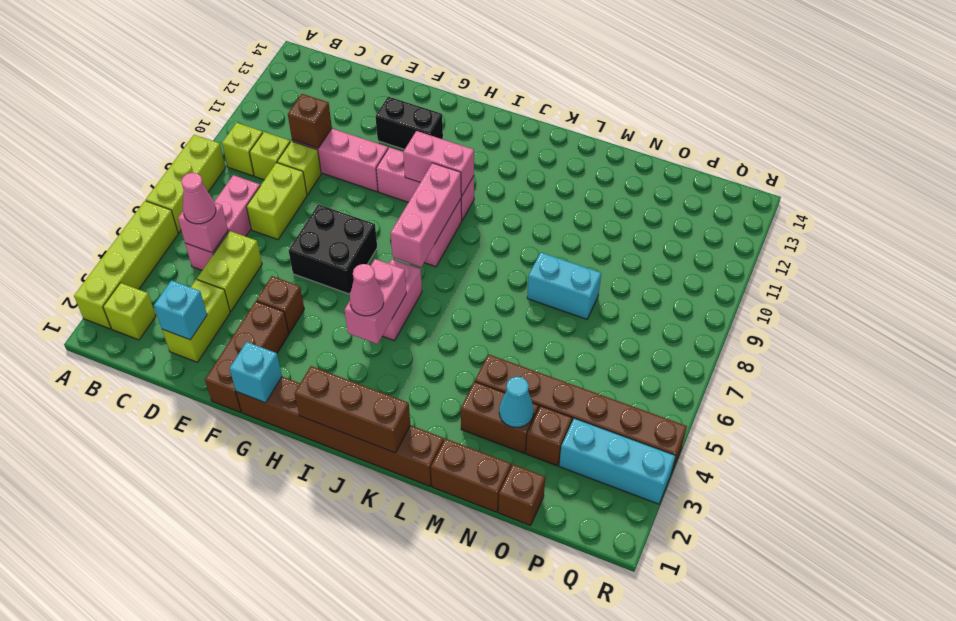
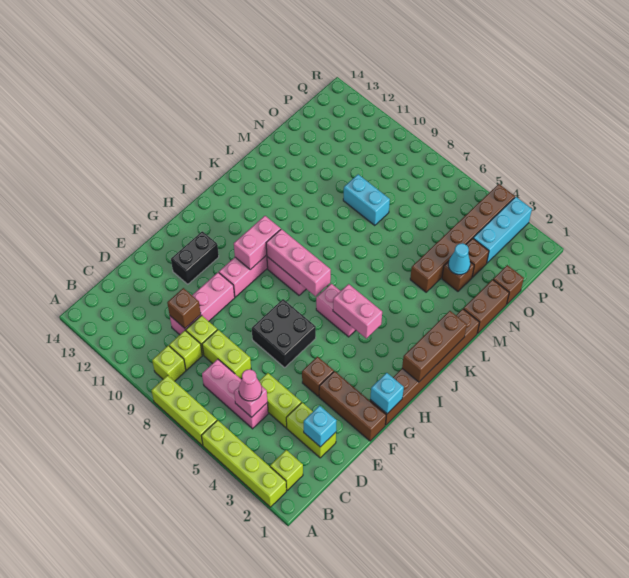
pink cone I4 level 3 -> none
brown brick M3:N3 level 1 -> brown brick N3 level 1
cyan brick M8:N8 level 1 -> cyan brick N8:N9 level 1

